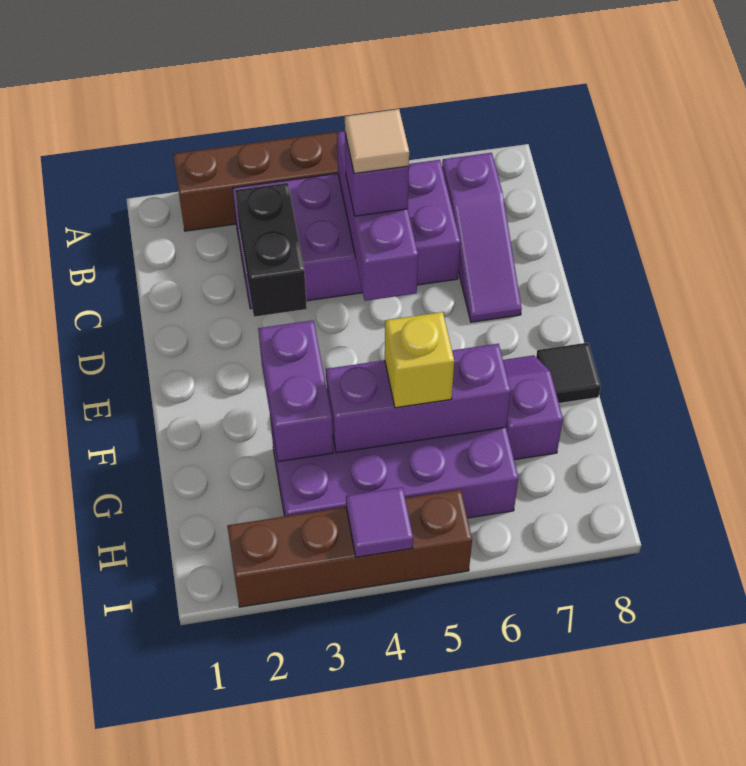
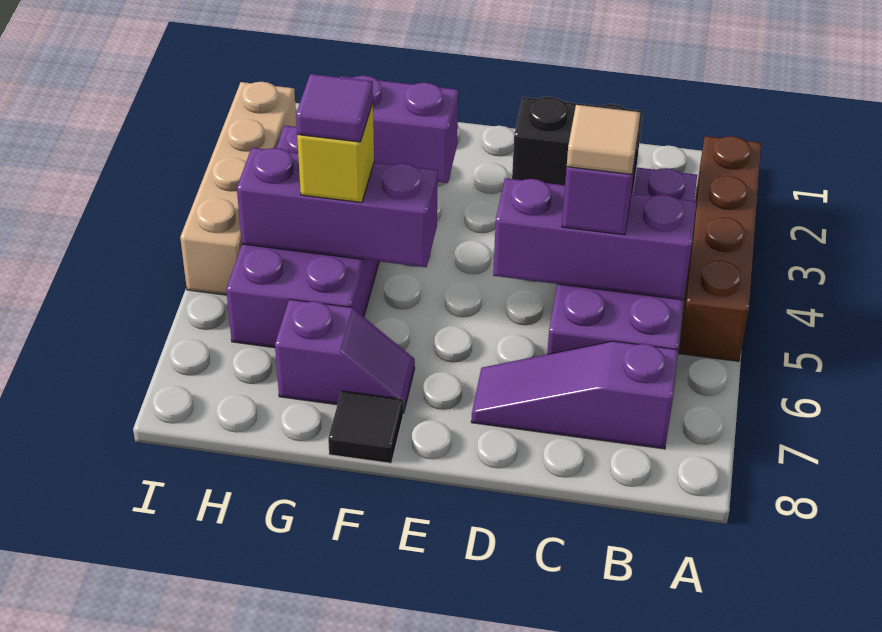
purple brick G4:G6 level 2 -> purple brick F5:H5 level 2
brown brick I2:I5 level 1 -> tan brick I2:I5 level 1
purple tile I4 level 2 -> purple tile G5 level 4

